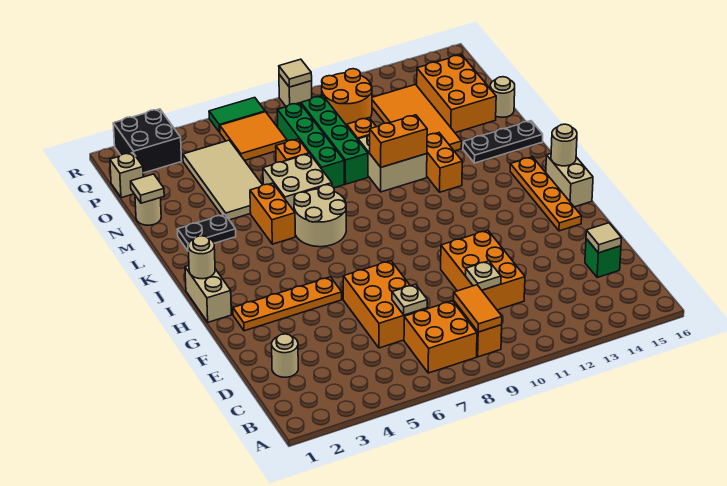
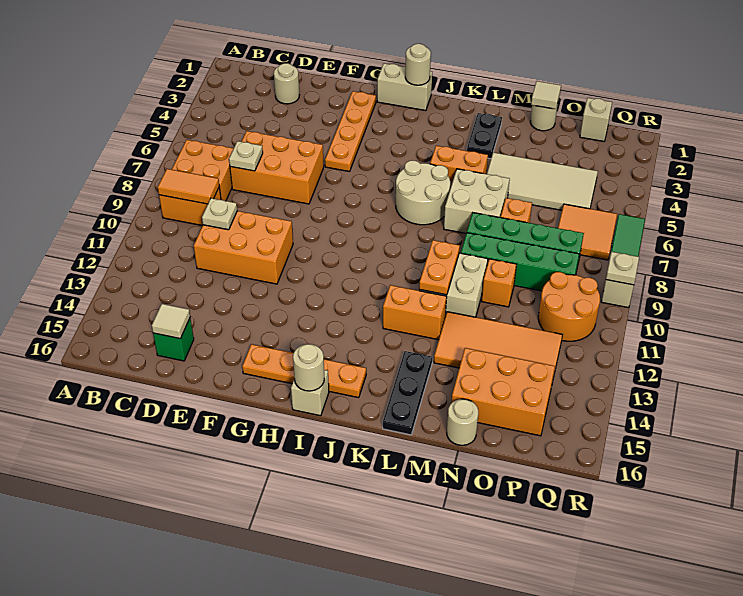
tan brick H16:I16 level 1 -> tan brick I16 level 1
orange brick L10:L11 level 2 -> orange plate L10:L11 level 2
black brick Q2:R3 level 1 -> none
tan tile R9 level 2 -> tan plate R9 level 2

